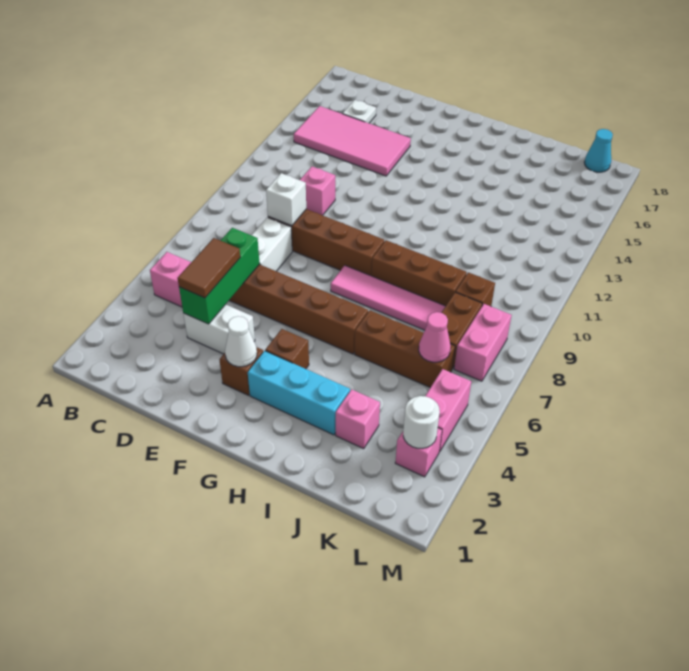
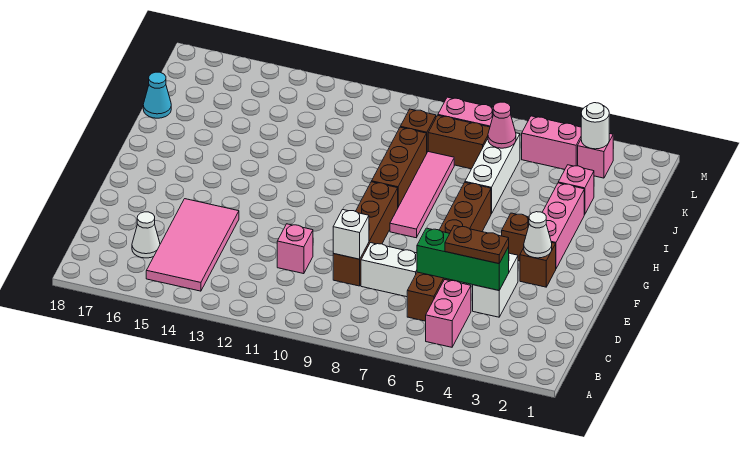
white plate C16 level 1 -> white cone C16 level 1
brown tile D4:D5 level 3 -> brown plate D4:D5 level 3
cyan brick G3:I3 level 1 -> pink brick G3:I3 level 1
brown brick I6:K6 level 1 -> white brick I6:K6 level 1
cyan cone L18 level 1 -> cyan cone J18 level 1

